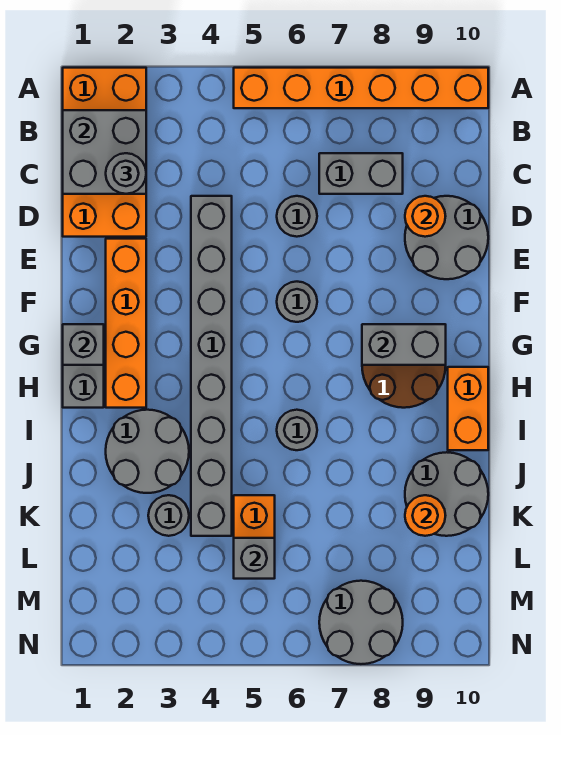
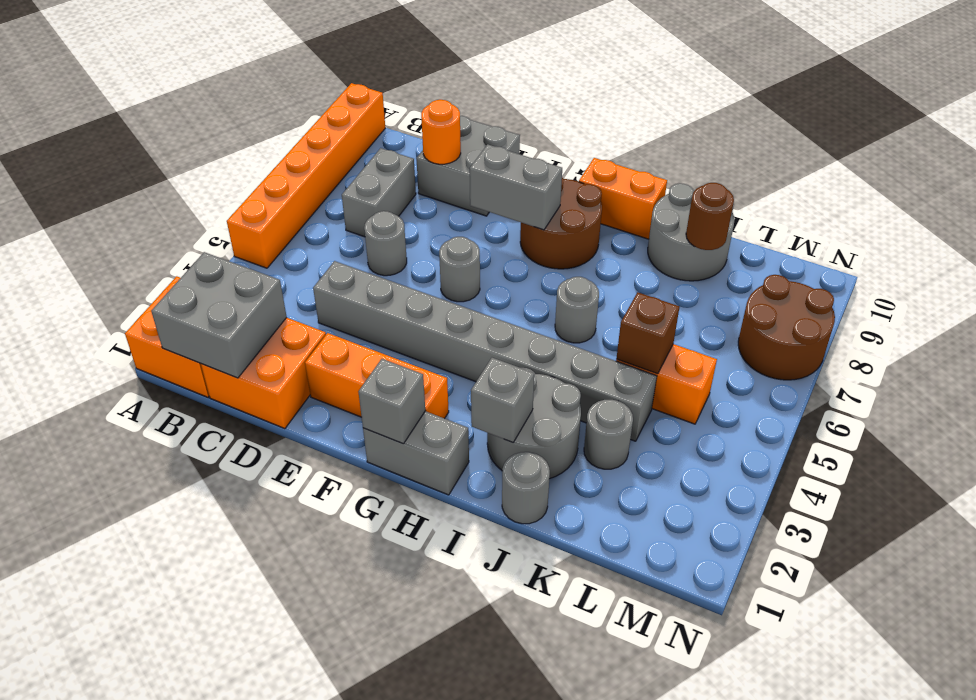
grey round brick C2 level 3 -> grey round brick J1 level 1
grey round brick D9:E10 level 1 -> grey brick D9:E10 level 1
orange brick E2:H2 level 1 -> orange brick E2:G2 level 1
grey brick G8:G9 level 2 -> grey brick F8:G8 level 2
none -> brown brick K5 level 2
orange round brick K9 level 2 -> brown round brick K9 level 2
grey brick L5 level 2 -> grey brick I2 level 2
grey round brick M7:N8 level 1 -> brown round brick M7:N8 level 1

